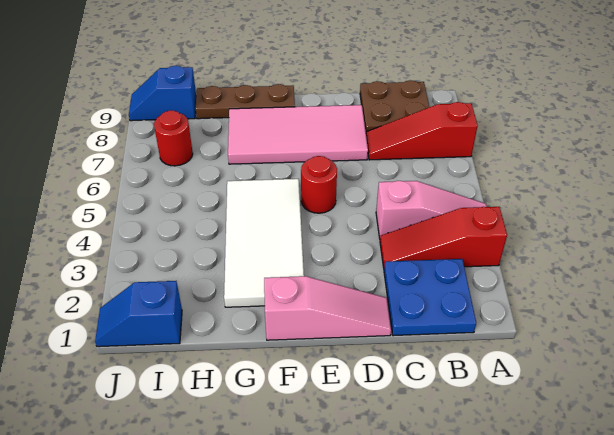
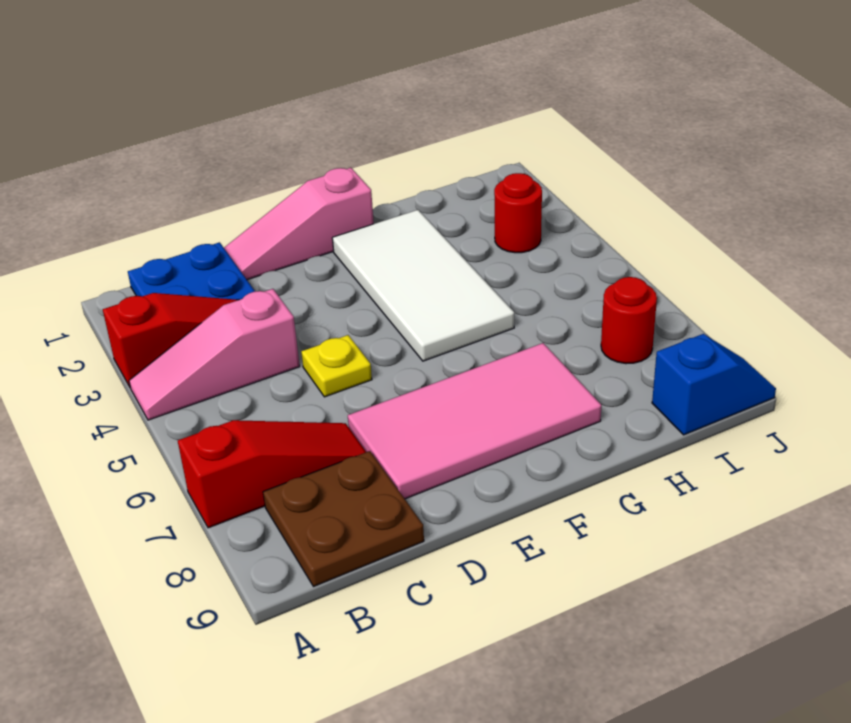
none -> yellow plate D5 level 1
red round brick E5 level 1 -> red round brick I3 level 1
brown plate F9:H9 level 1 -> none
blue slope I1:J1 level 1 top I -> none

